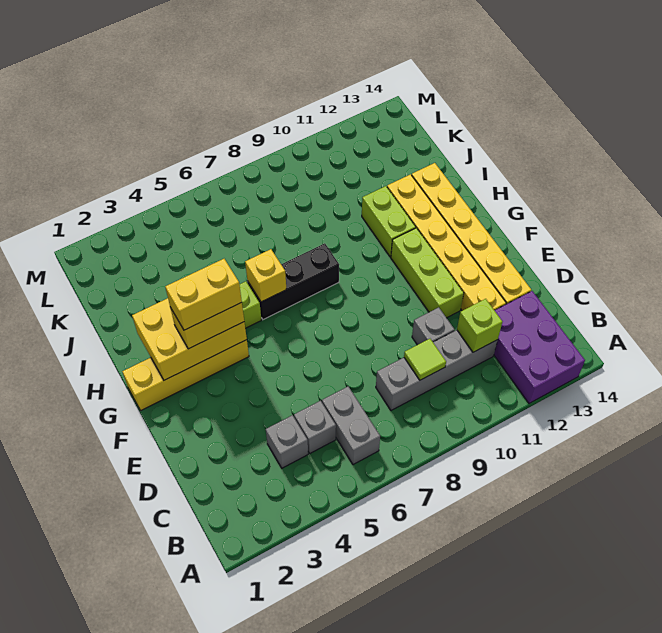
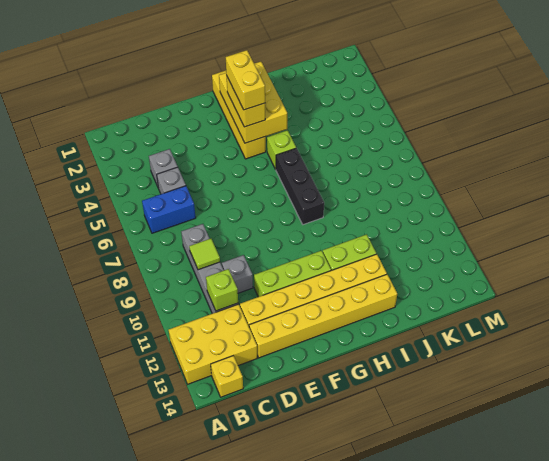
purple brick A12:C13 level 1 -> yellow brick A12:C13 level 1
grey brick B6:C6 level 1 -> blue brick B6:C6 level 1
yellow brick H6 level 2 -> yellow brick B14 level 1

